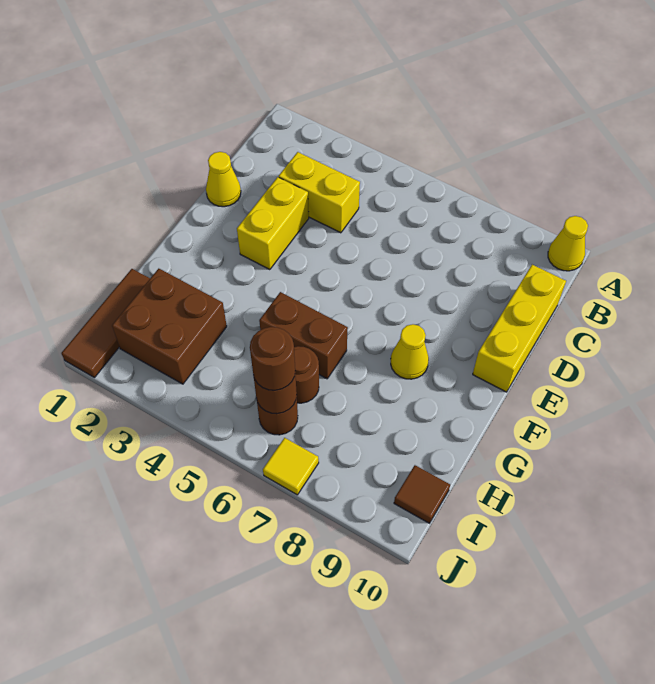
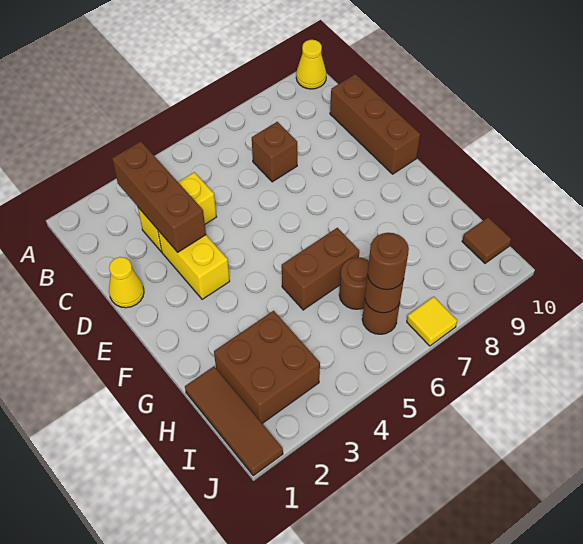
none -> brown brick B3:D3 level 2
none -> brown brick C7 level 1
yellow brick C10:E10 level 1 -> brown brick C10:E10 level 1
yellow cone F8 level 1 -> none

